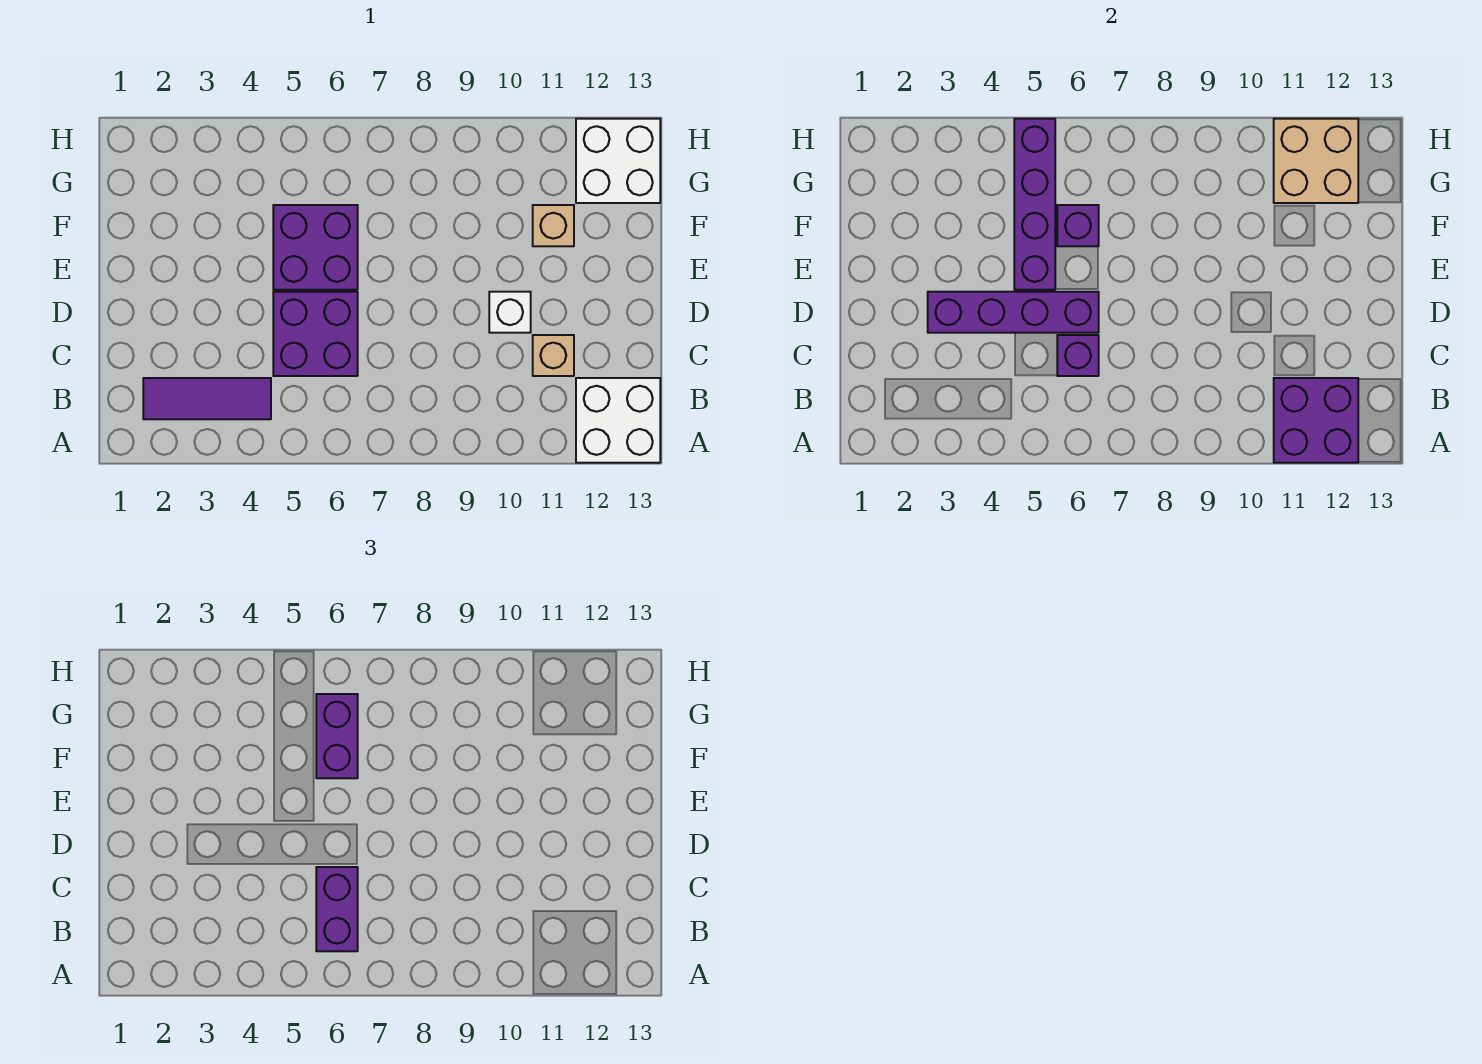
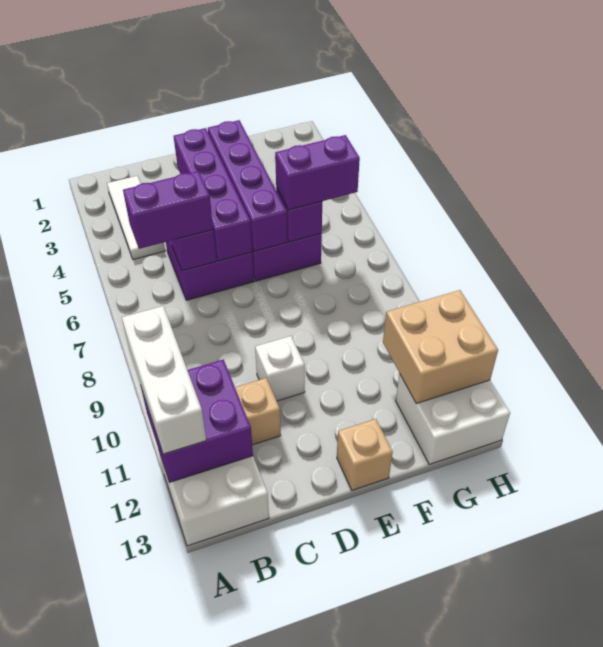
none -> white brick A10:A12 level 3
purple tile B2:B4 level 1 -> white tile B2:B4 level 1
purple brick E5:H5 level 2 -> purple brick E3:E6 level 2
tan brick F11 level 1 -> tan brick E13 level 1

